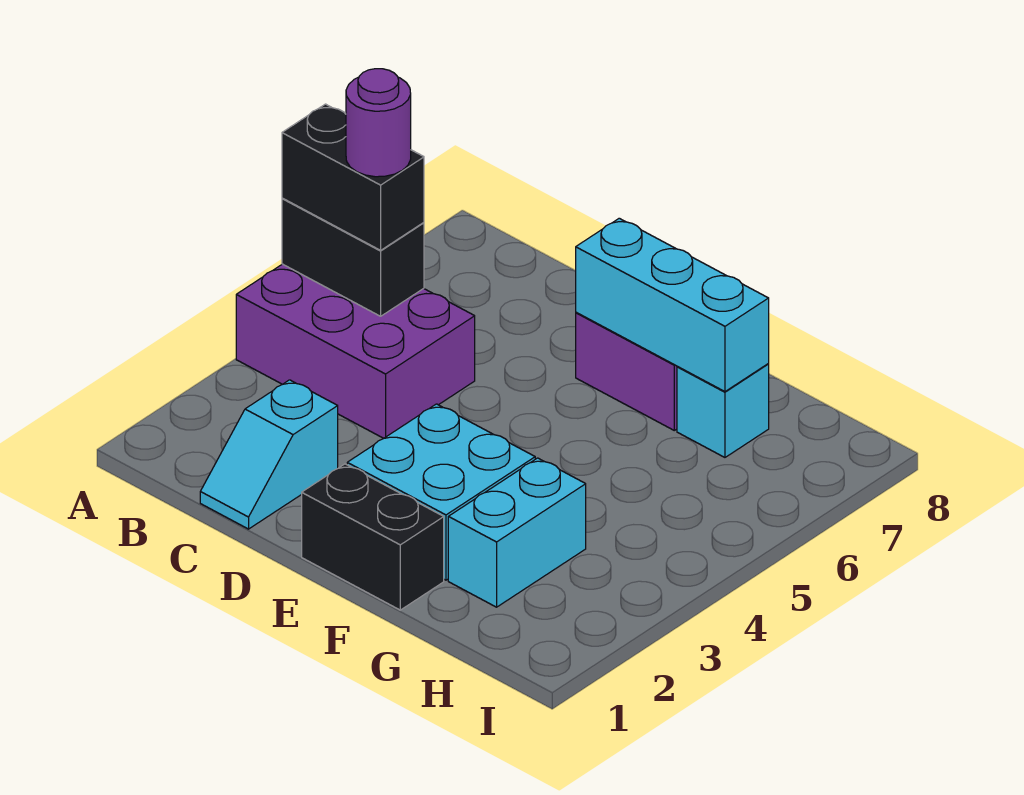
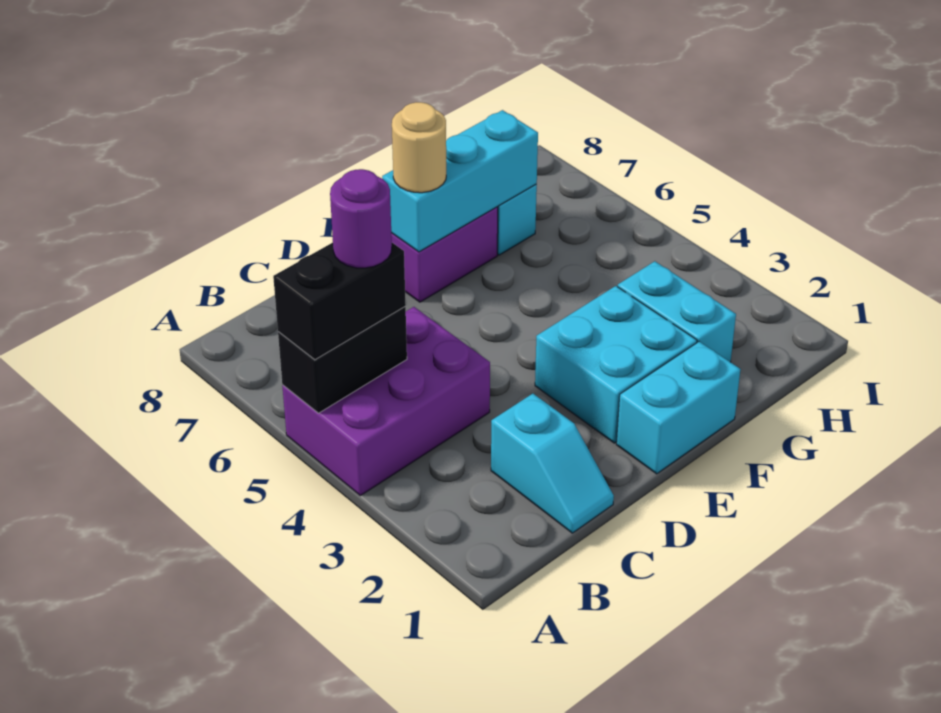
black brick E1:F1 level 1 -> cyan brick E1:F1 level 1
none -> tan round brick E7 level 3

